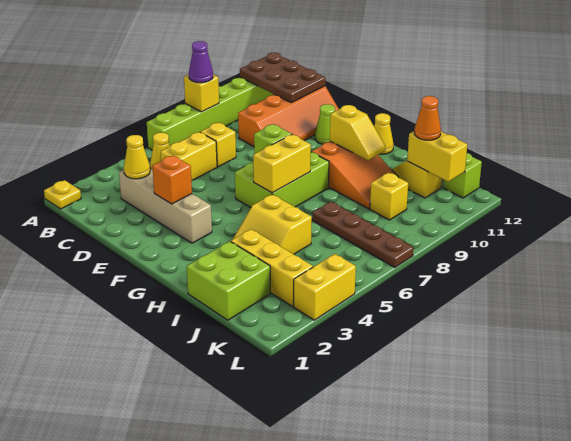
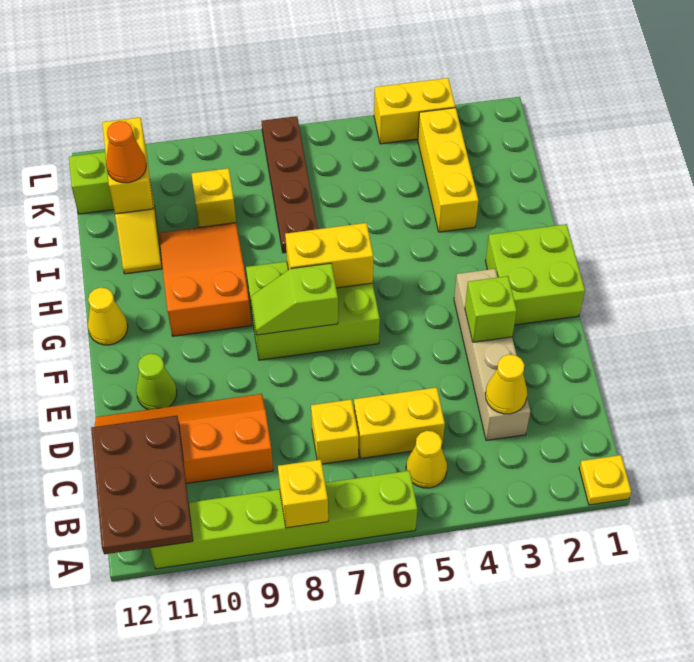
purple cone A8 level 3 -> none
orange brick E3 level 2 -> lime brick E3 level 2
yellow slope G10:H10 level 2 top G -> none
yellow slope H4:I5 level 1 top 5 -> none
lime brick I1:J2 level 1 -> lime brick F1:G2 level 1

